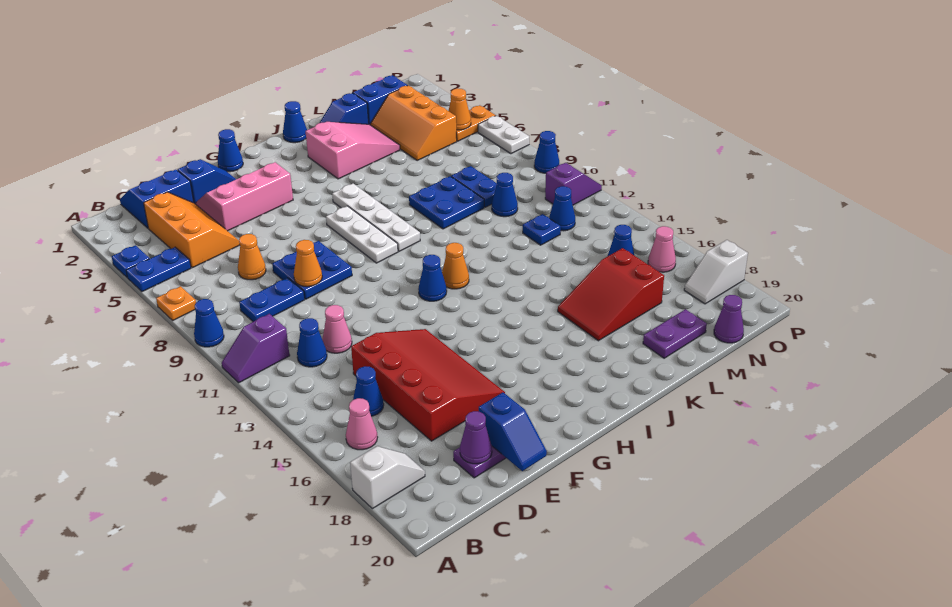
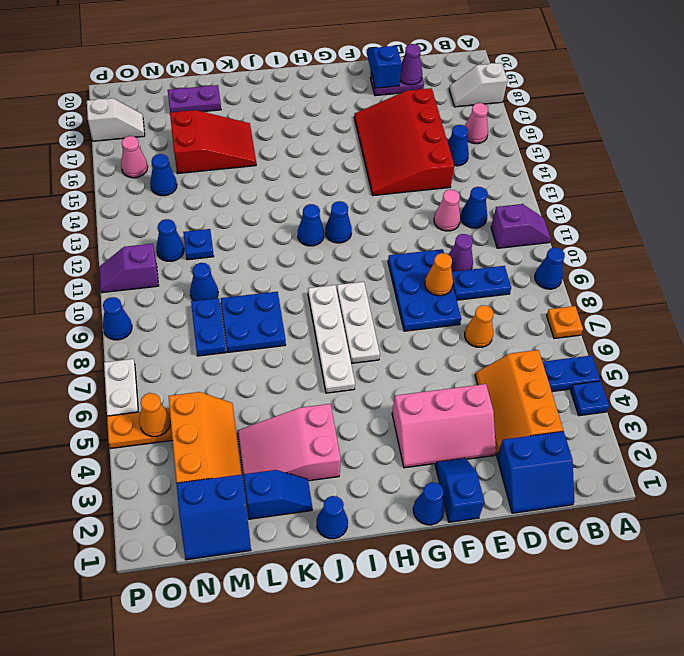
blue slope E2:F2 level 1 top E -> blue slope F1:F2 level 1 top 1
blue plate E8:F9 level 1 -> blue plate E8:F10 level 1
orange cone I12 level 1 -> blue cone I12 level 1
purple cone N20 level 1 -> purple cone D10 level 1

